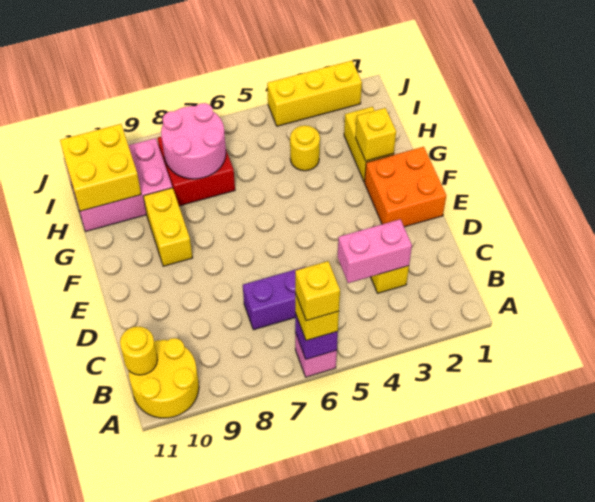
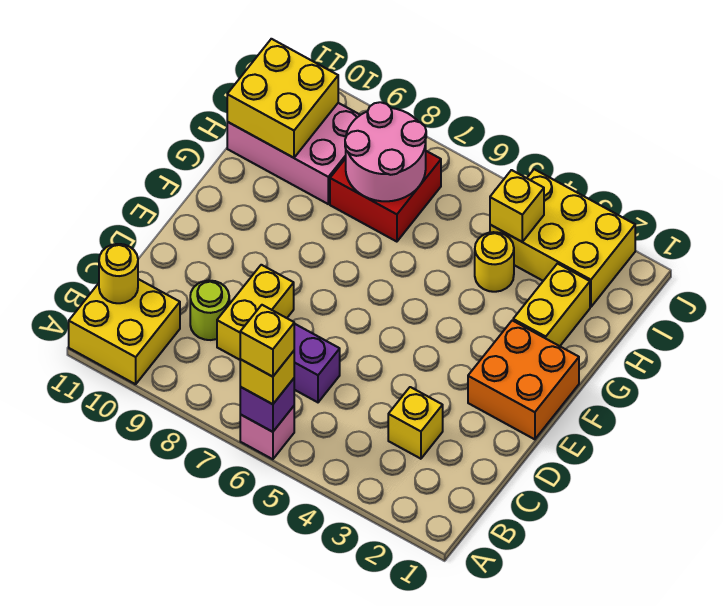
yellow round brick A10:B11 level 1 -> yellow brick A10:B11 level 1
pink brick C3:C4 level 2 -> none
none -> lime round brick C9 level 1
yellow brick F9:G9 level 1 -> yellow brick C8:D8 level 1
yellow brick G2 level 2 -> yellow brick I4 level 2
yellow brick J2:J4 level 1 -> yellow brick I2:J4 level 1

